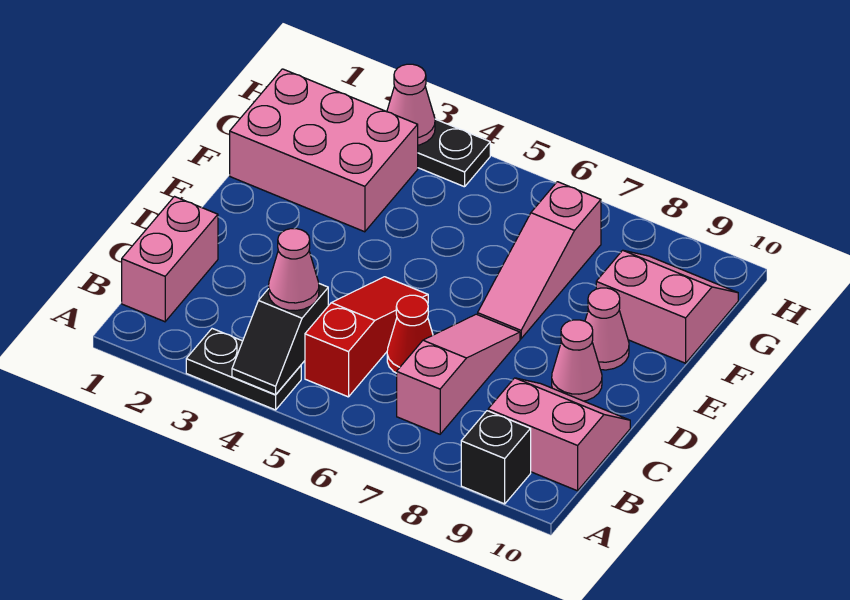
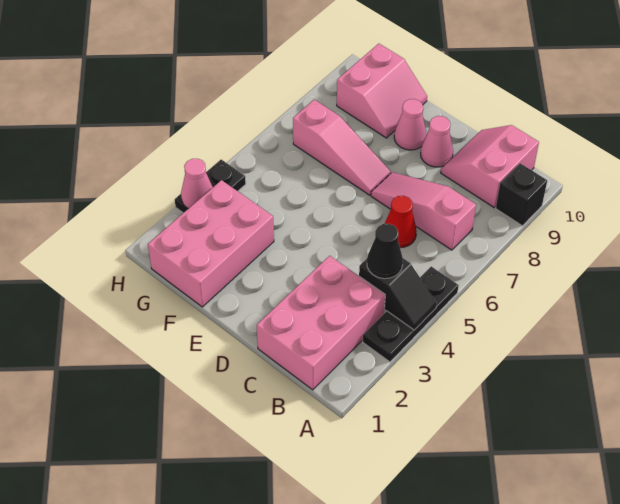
black plate A3:A4 level 1 -> black plate A3:A5 level 1
pink brick B1:C1 level 1 -> pink brick B1:C3 level 1
pink cone B4 level 3 -> black cone B4 level 3
red slope B5:D5 level 1 top B -> none
pink slope F9:G10 level 1 top F -> pink slope F9:G10 level 1 top G

